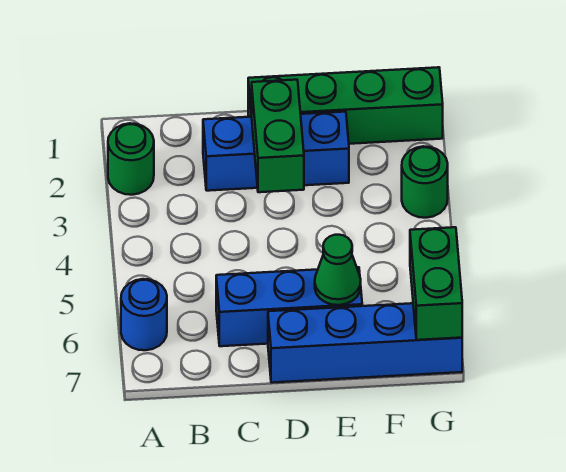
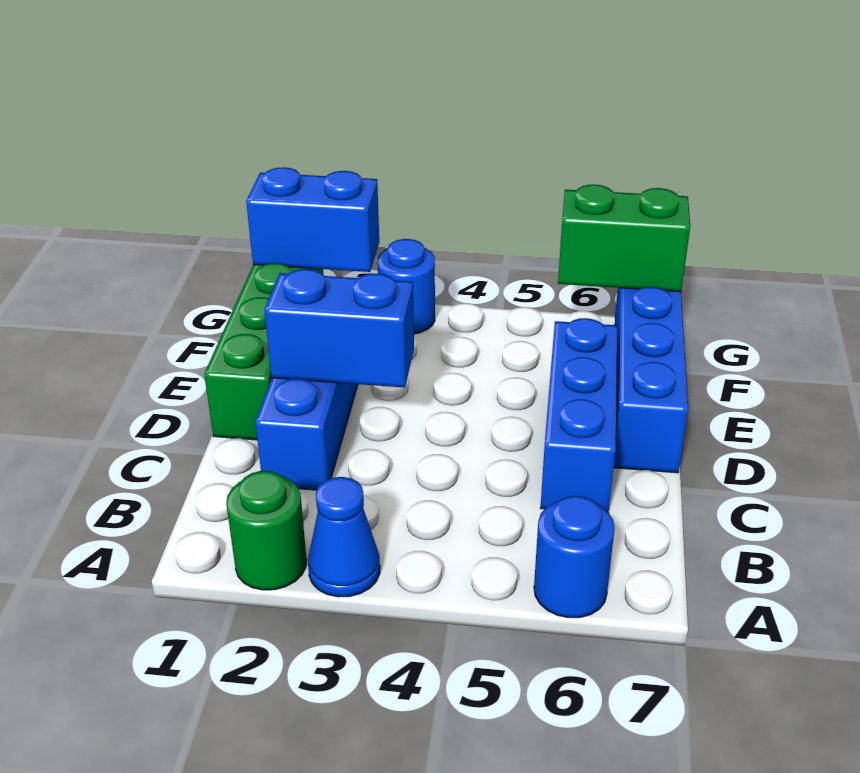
none -> blue cone A3 level 1
green brick D2:D3 level 2 -> blue brick D2:D3 level 2
green cone E6 level 2 -> none
none -> blue brick G1:G2 level 2
green round brick G3 level 1 -> blue round brick G3 level 1

